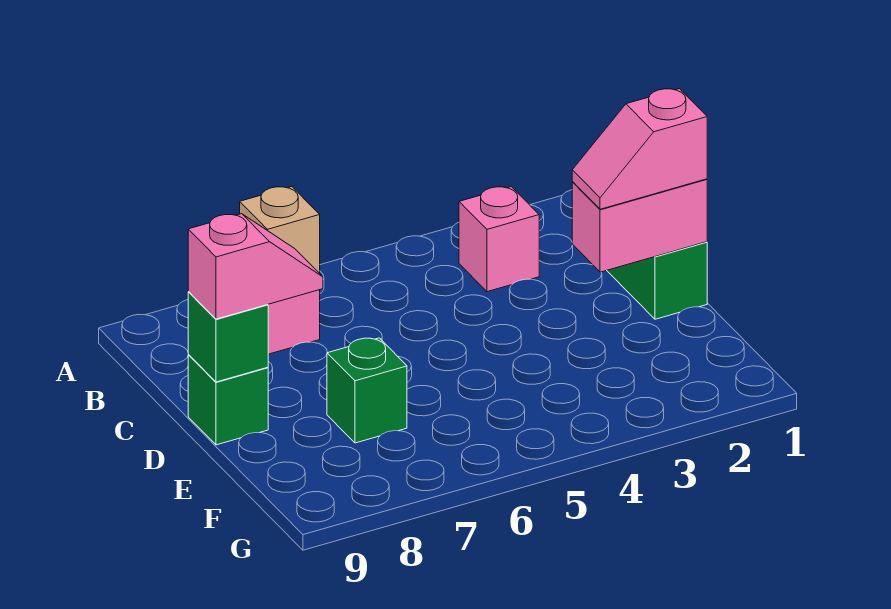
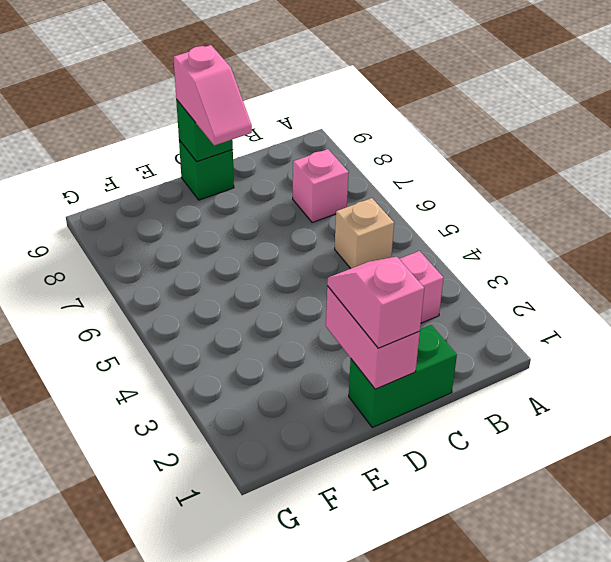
tan brick B7 level 2 -> tan brick B5 level 1
green brick E7 level 1 -> none

